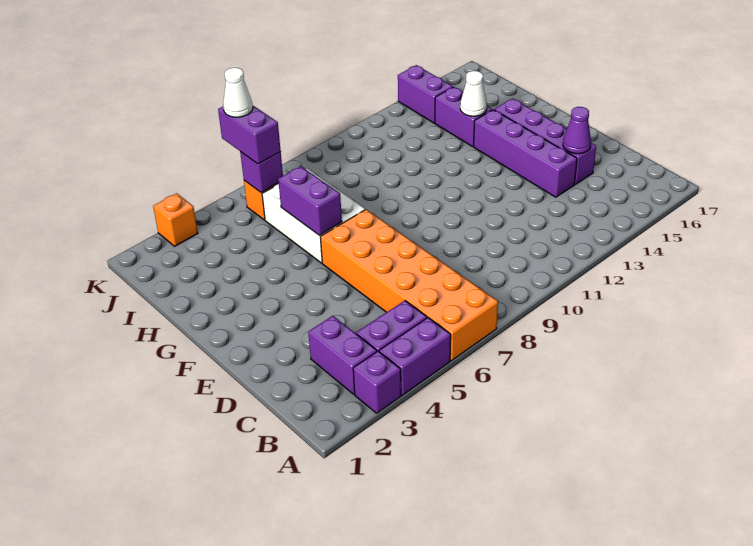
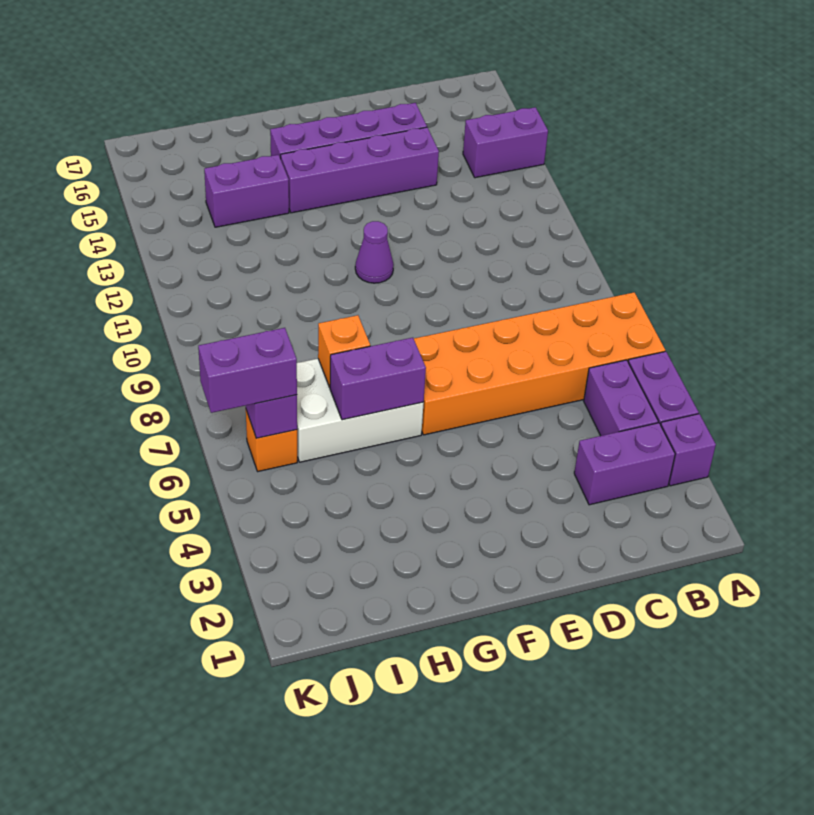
purple cone D15 level 2 -> purple cone F11 level 1
white cone H14 level 2 -> none
purple brick J14:K14 level 1 -> purple brick A14:B14 level 1
orange brick K3 level 1 -> orange brick H7 level 2
white cone K6 level 4 -> none

